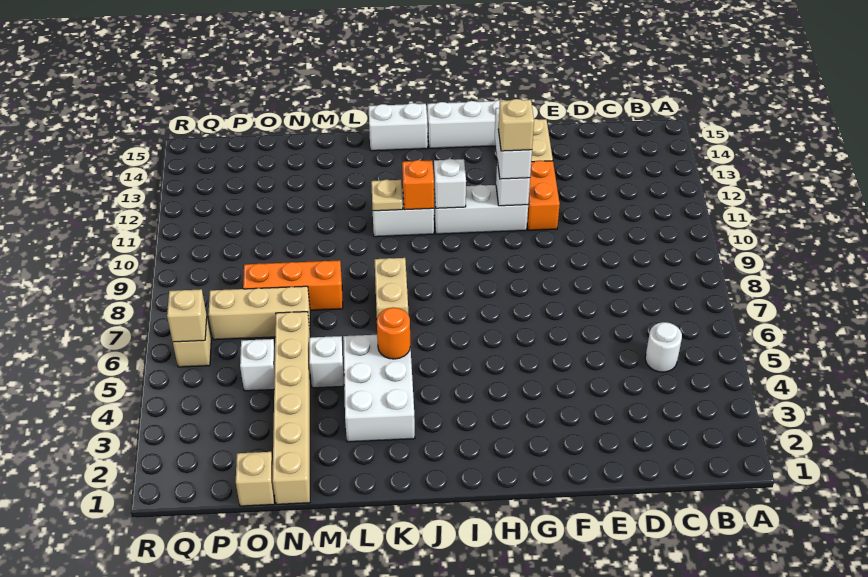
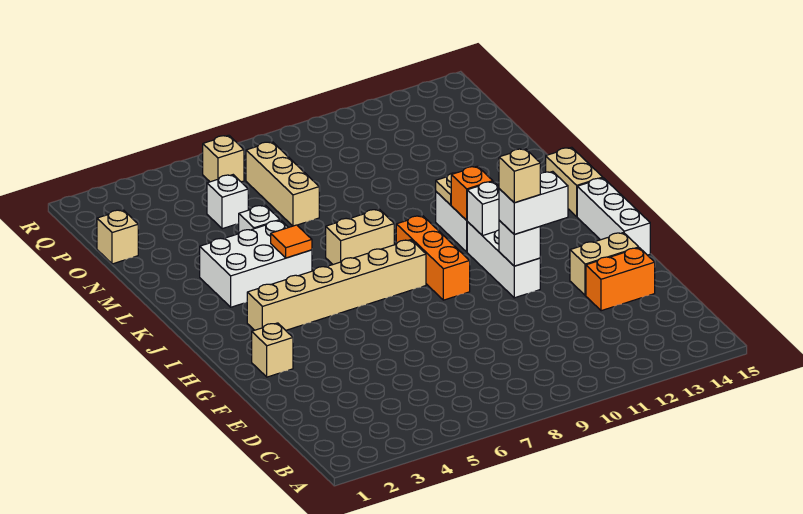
white round brick C5 level 1 -> none
orange brick F11:F12 level 1 -> orange brick E13:E14 level 1
white brick J15:K15 level 1 -> tan brick J15:K15 level 1
orange round brick K5 level 2 -> orange tile K5 level 2
orange brick M8:O8 level 1 -> orange brick H9:J9 level 1
tan brick N1:N6 level 1 -> tan brick I3:I8 level 1
tan brick Q6 level 2 -> tan brick G2 level 1

